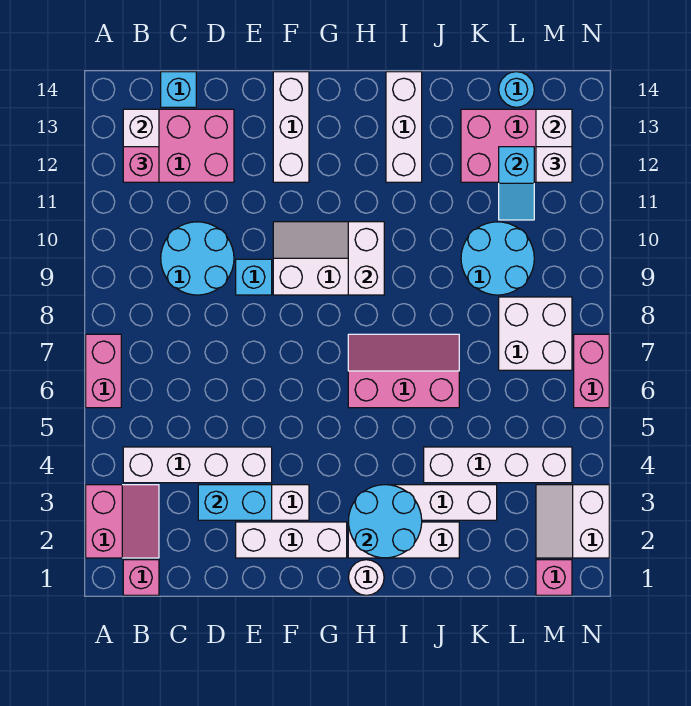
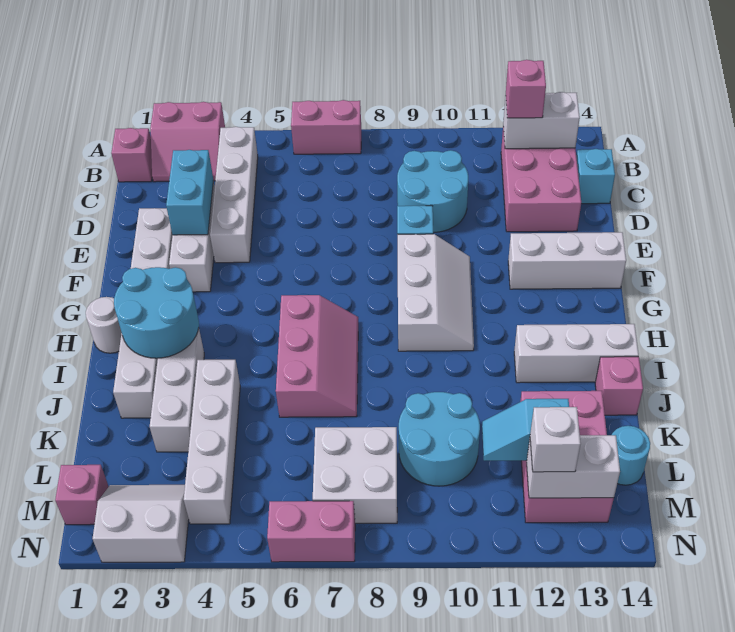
white brick H9:H10 level 2 -> none
none -> pink brick J14 level 1

